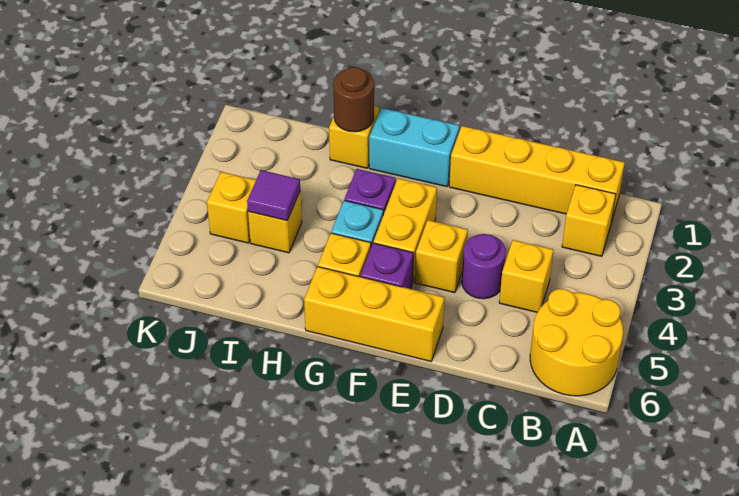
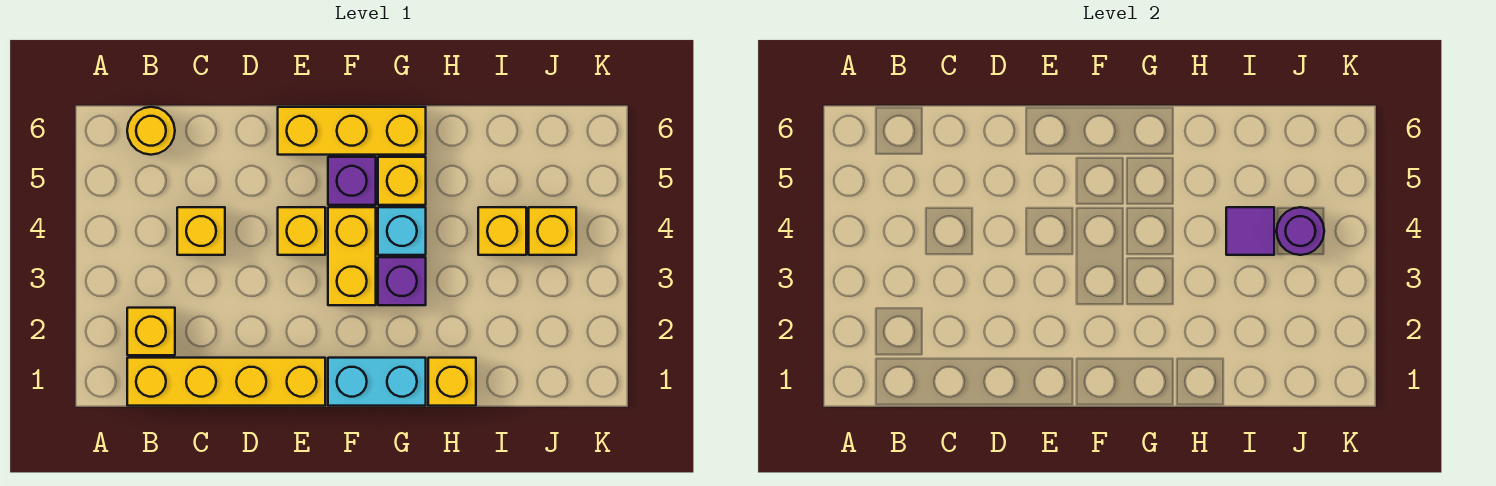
yellow round brick A5:B6 level 1 -> yellow round brick B6 level 1
purple round brick D4 level 1 -> purple round brick J4 level 2
brown round brick H1 level 2 -> none

